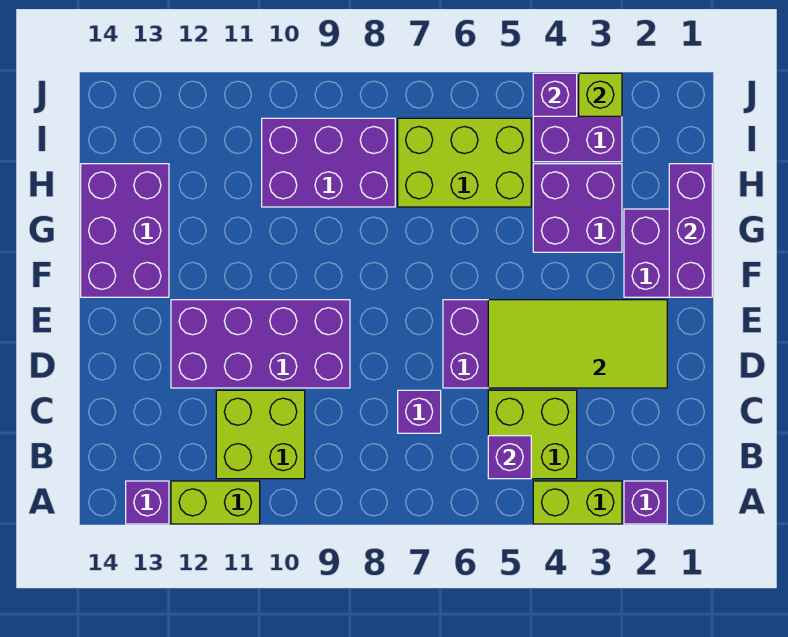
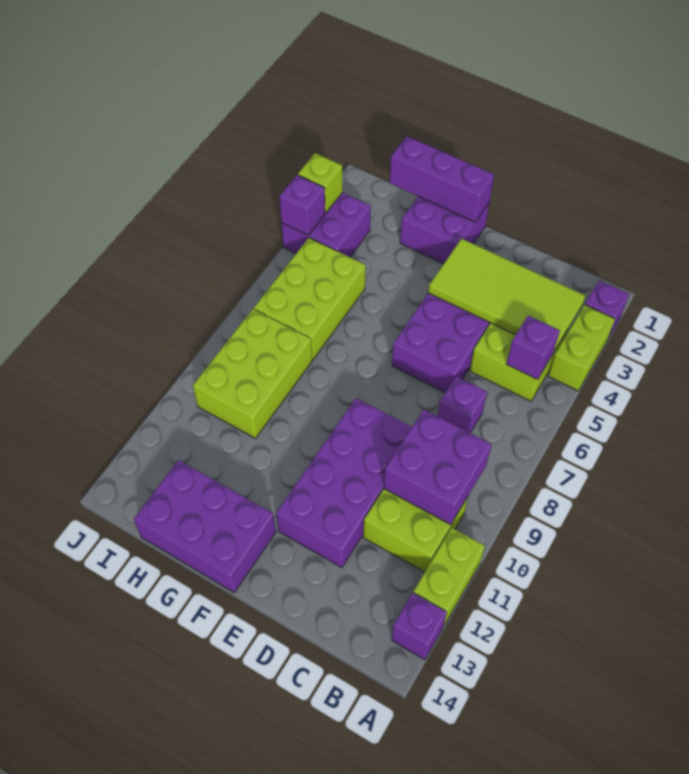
lime tile D2:E5 level 2 -> lime tile B3:E4 level 2
purple brick G3:H4 level 1 -> purple brick B9:C10 level 2
purple brick H8:I10 level 1 -> lime brick H8:I10 level 1

